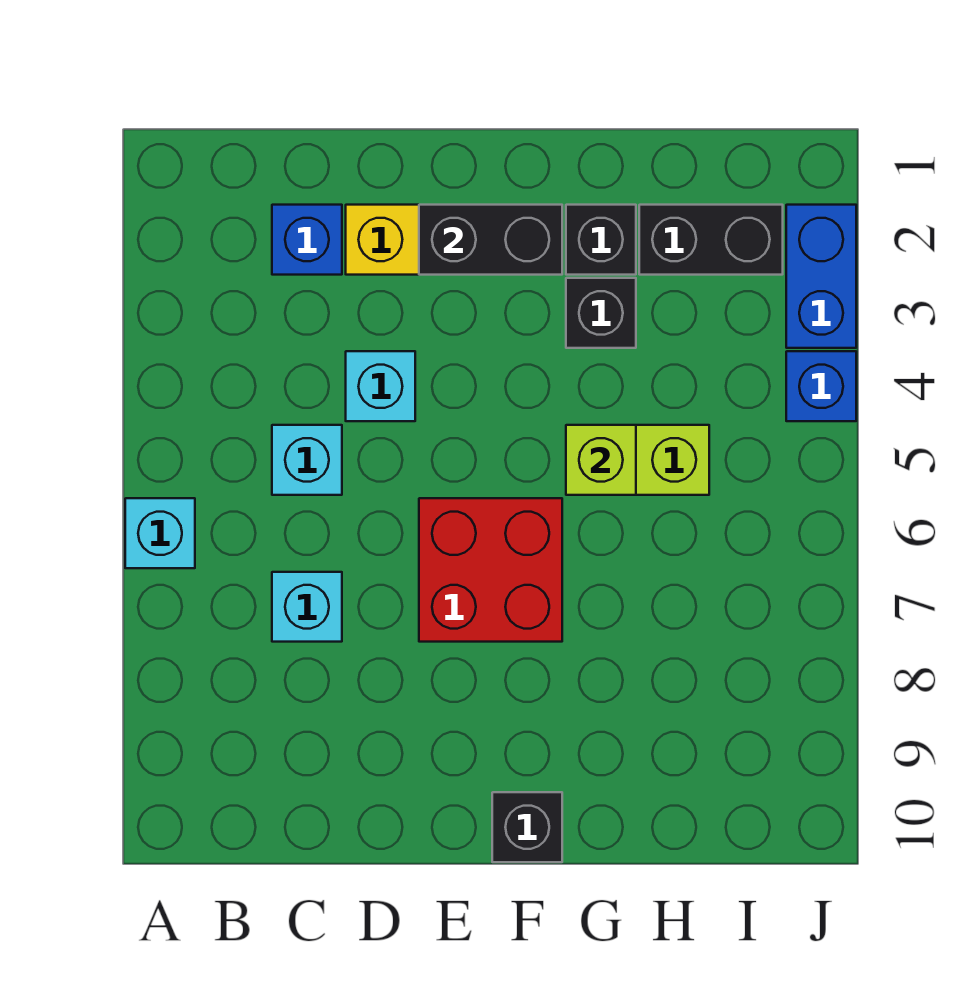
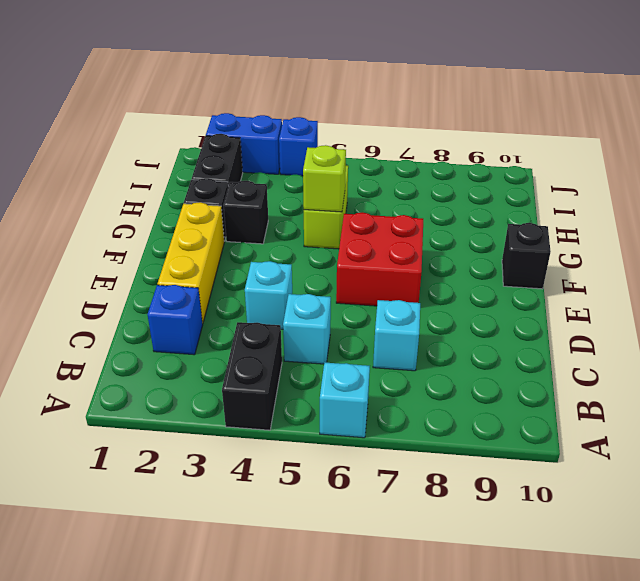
black brick E2:F2 level 2 -> black brick A4:B4 level 1

